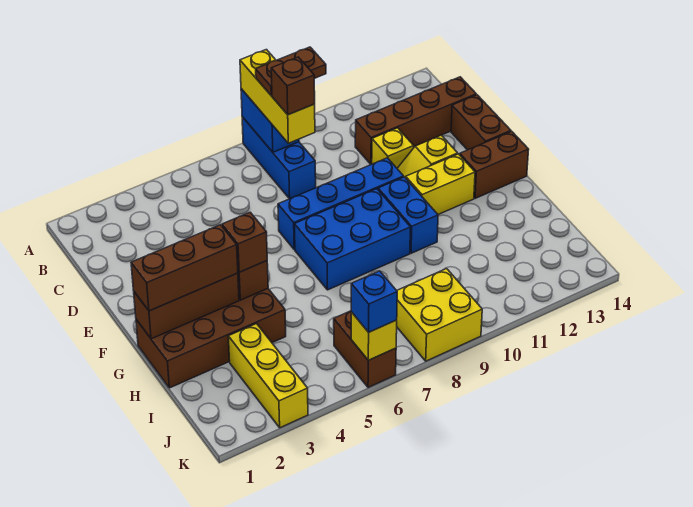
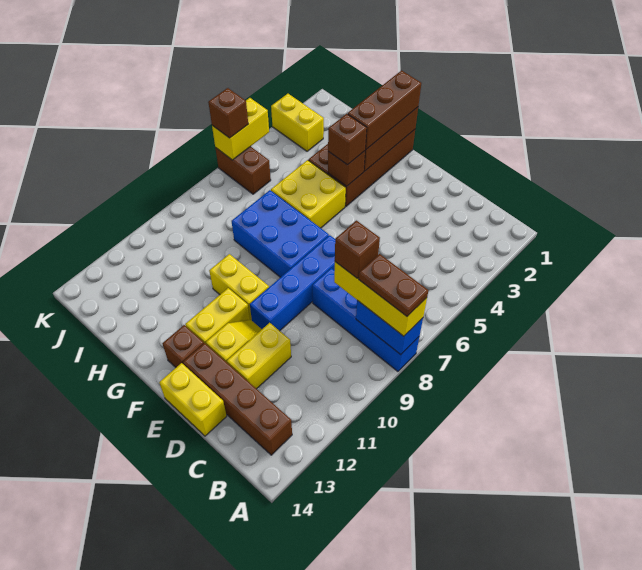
blue brick A8:C8 level 1 -> blue brick A8:D8 level 1
brown plate B8:B9 level 4 -> brown plate A8:B8 level 4
brown brick C11:C14 level 1 -> brown brick B13:E13 level 1
yellow brick D11 level 1 -> yellow brick D11:D12 level 1
brown brick D14:E14 level 1 -> yellow brick D14:E14 level 1
blue brick F7:G9 level 1 -> blue brick F7:H8 level 1
blue brick F10:G10 level 1 -> yellow brick F10:G10 level 1
brown brick F13:F14 level 1 -> brown brick F13 level 1
yellow brick I3:K3 level 1 -> yellow brick J3:K3 level 1
yellow brick J8:K9 level 1 -> yellow brick G5:H6 level 1
yellow brick K6 level 2 -> yellow brick K5:K6 level 2
blue brick K6 level 3 -> brown brick K6 level 3

